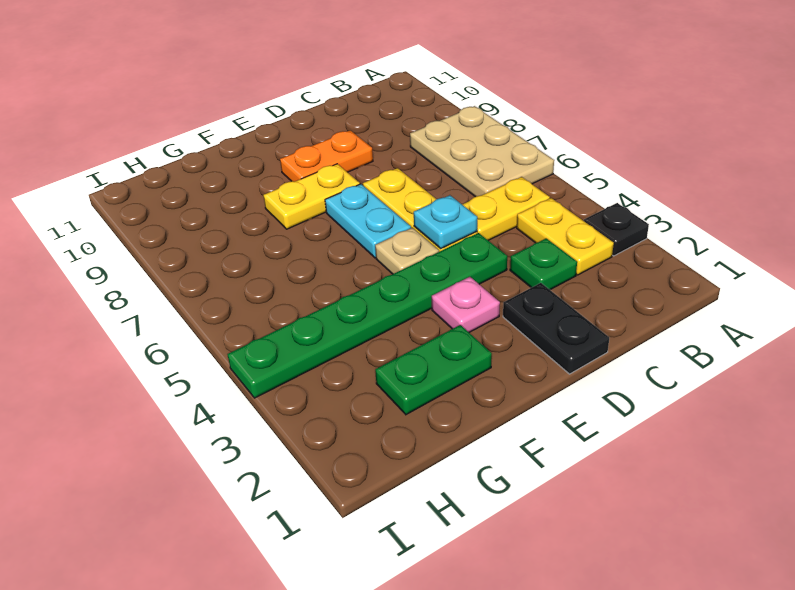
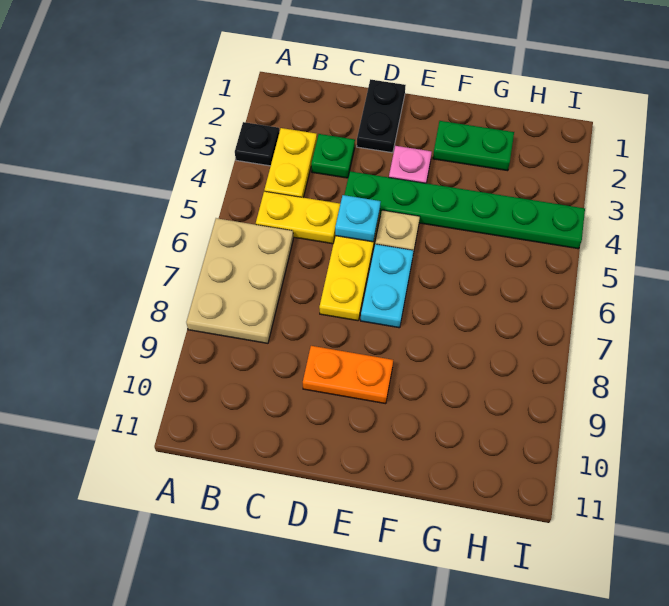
yellow plate E8:F8 level 1 -> none

